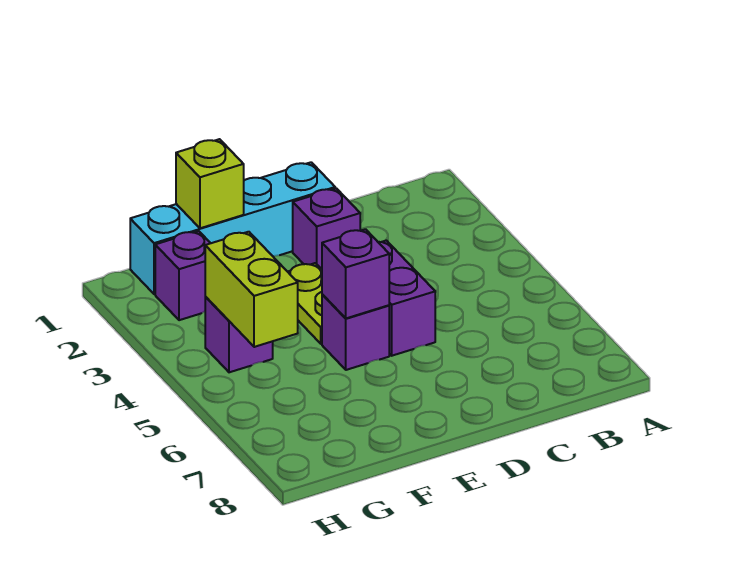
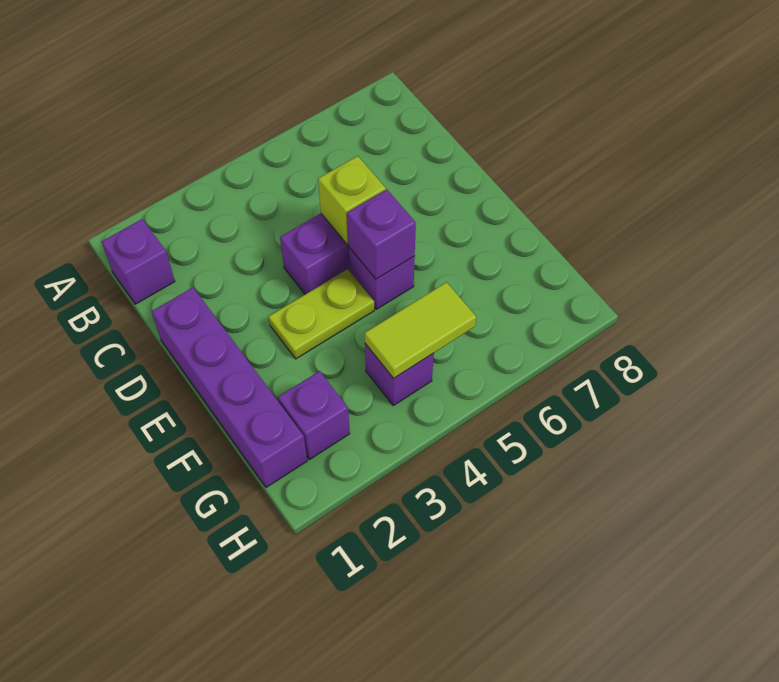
cyan brick D1:G1 level 1 -> purple brick D1:G1 level 1
purple brick D2 level 1 -> purple brick B1 level 1
lime brick F1 level 2 -> lime brick D5 level 2
lime brick G4:G5 level 2 -> lime tile G4:G5 level 2

